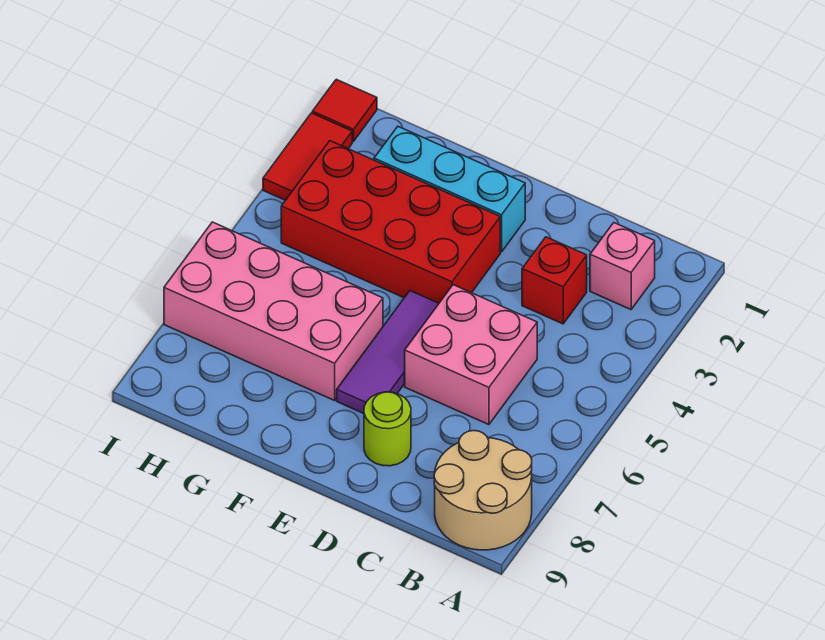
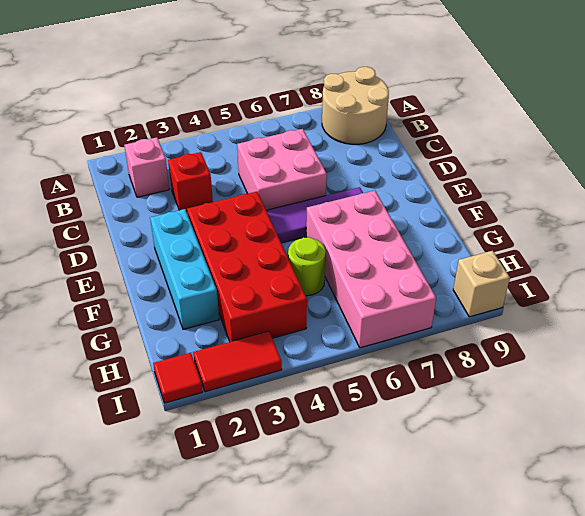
lime round brick D8 level 1 -> lime round brick G5 level 1
none -> tan brick I9 level 1

